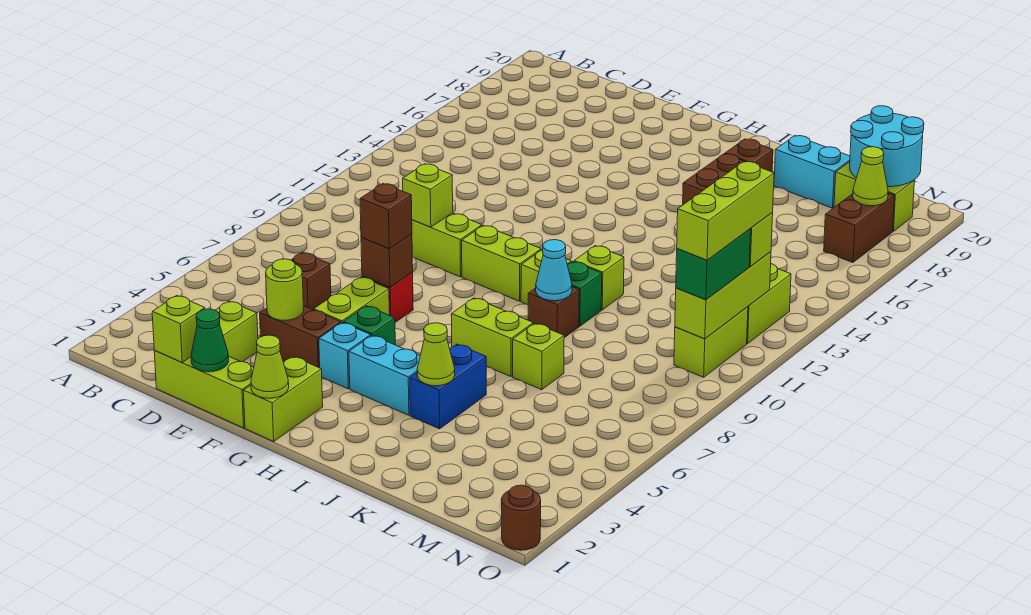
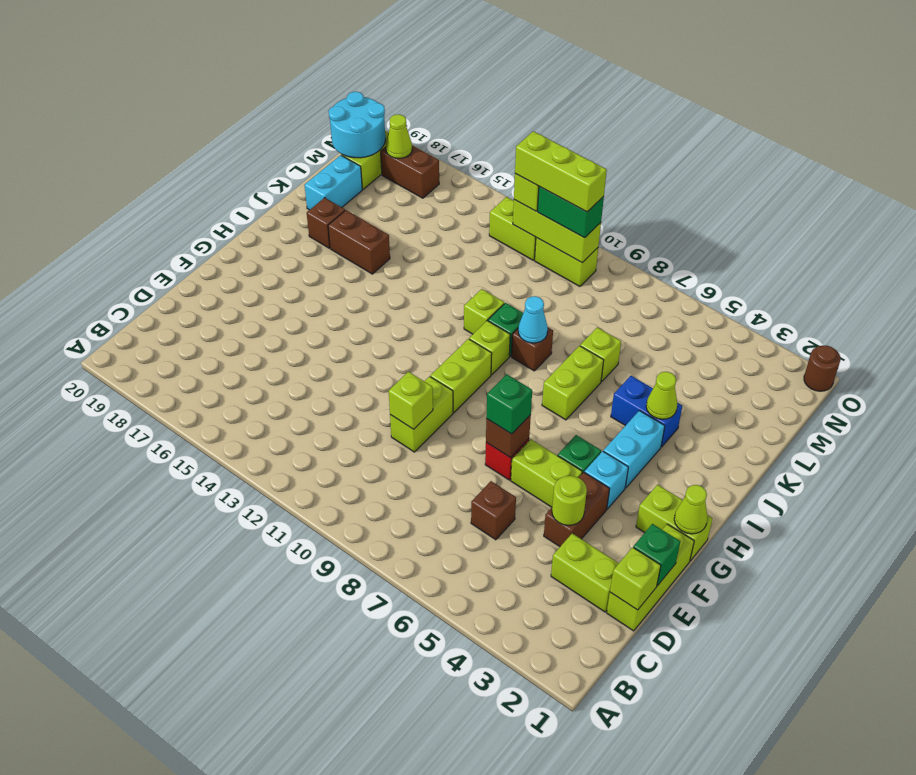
green cone E1 level 2 -> green brick E1 level 2
brown brick F7 level 3 -> green brick F7 level 3

